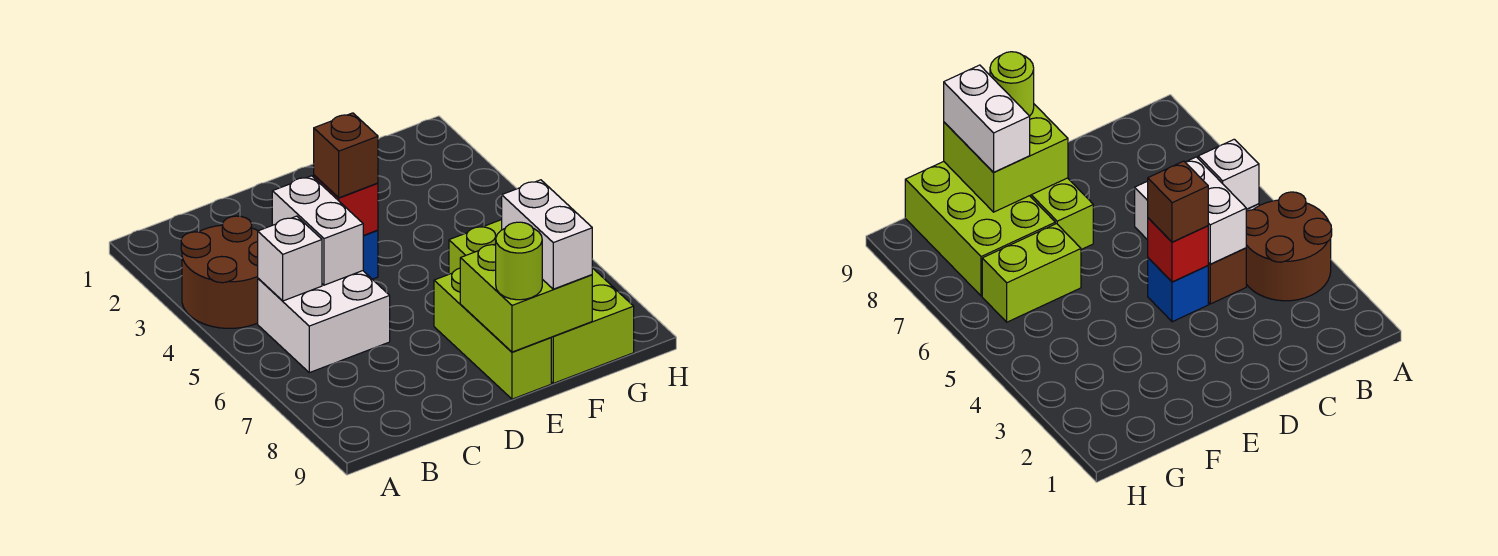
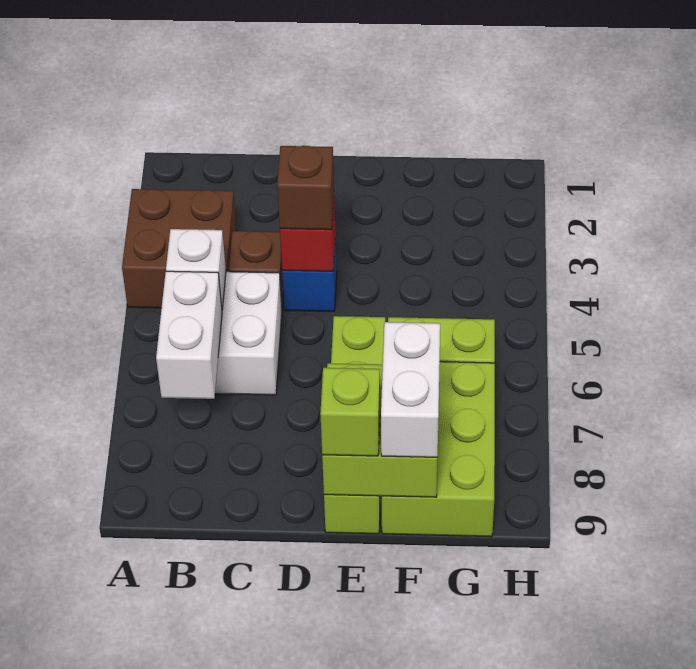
brown round brick A3:B4 level 1 -> brown brick A3:B4 level 1
white brick C4:C5 level 2 -> white brick B6:B7 level 2
lime brick E7:E9 level 1 -> lime brick E6:E9 level 1
lime round brick E9 level 3 -> lime brick E9 level 3

